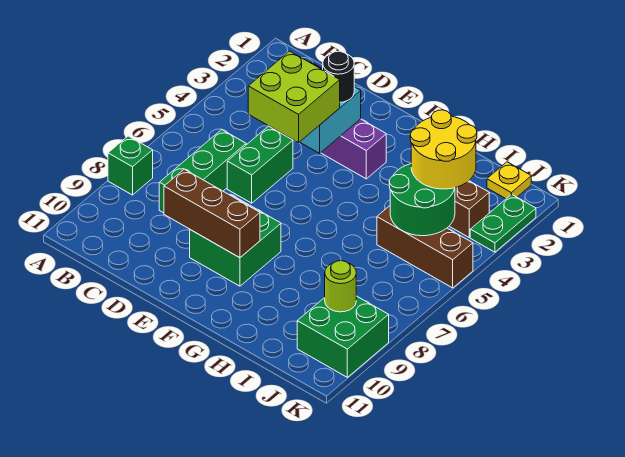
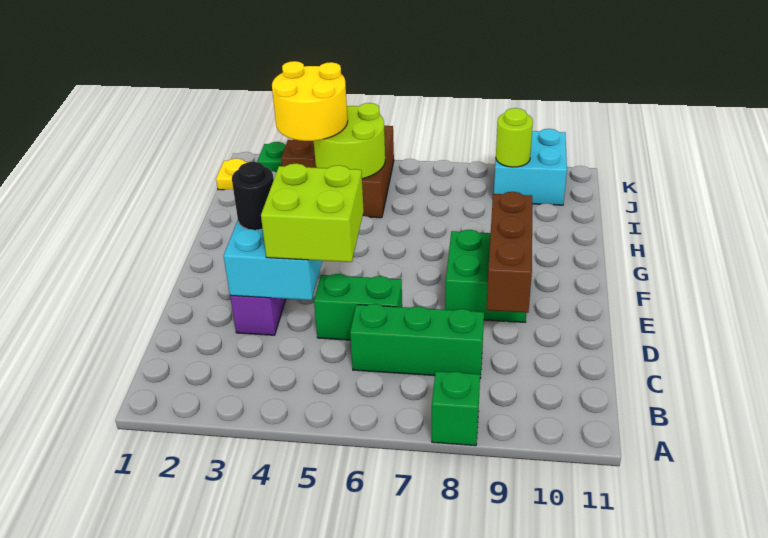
green round brick I4:J5 level 2 -> lime round brick I4:J5 level 2
green brick J9:K10 level 1 -> cyan brick J9:K10 level 1

